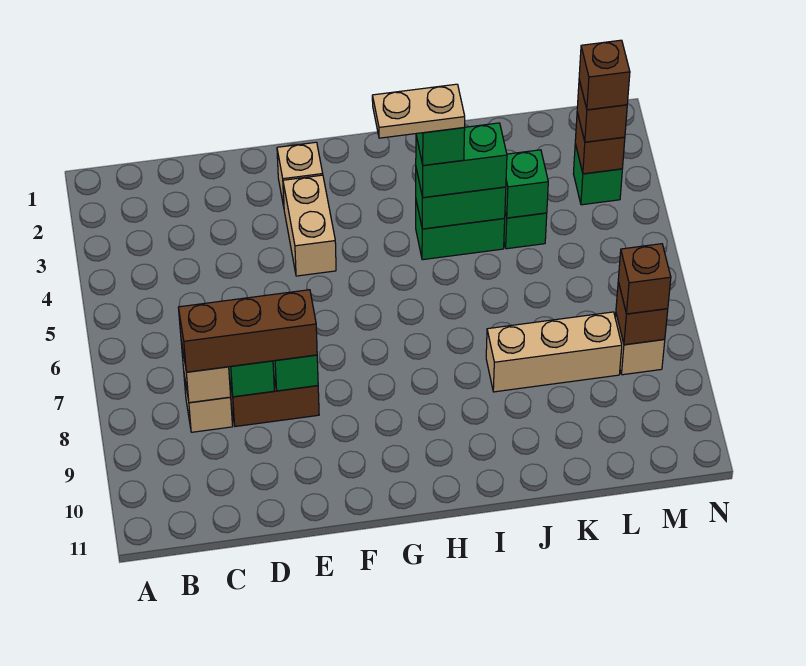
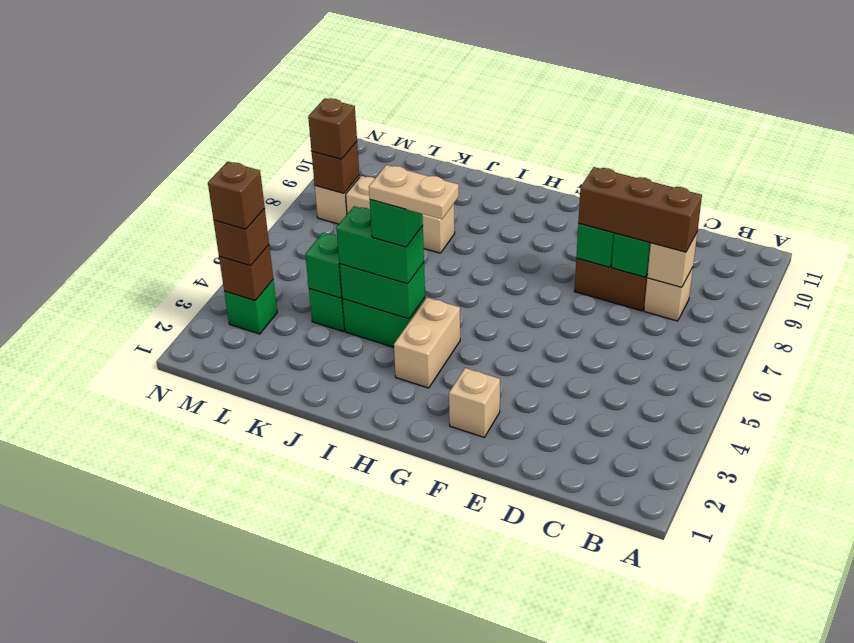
tan brick F3:F4 level 1 -> tan brick H3:H4 level 1

